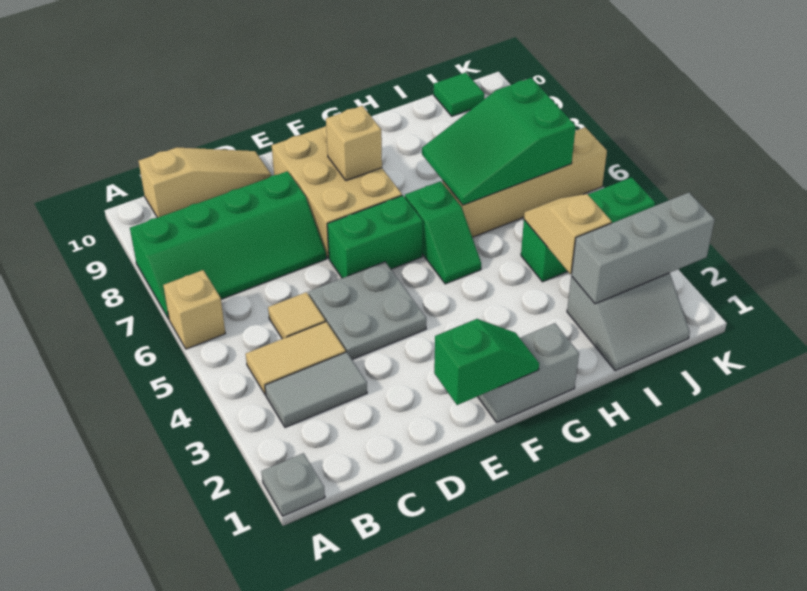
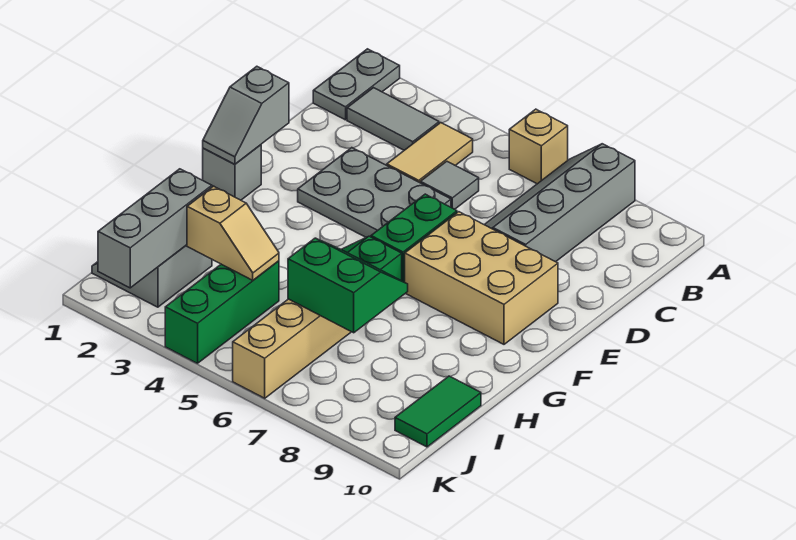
grey plate A1 level 1 -> grey plate A1:B1 level 1
green slope A7:D8 level 1 top 8 -> grey slope A7:D8 level 1 top 8
grey tile B3:C3 level 1 -> grey tile B2:B3 level 1
tan slope B10:D10 level 1 top B -> none
tan tile C5 level 1 -> grey tile C5 level 1
grey plate D4:E5 level 1 -> grey plate D3:E5 level 1
green slope E1:F1 level 2 top E -> grey slope E1:F1 level 2 top E
grey brick F1:G1 level 1 -> grey brick F1 level 1
tan brick F8 level 2 -> none
green slope H6:J7 level 2 top J -> green slope H6:I7 level 2 top I
green tile J10 level 1 -> green tile I10:J10 level 1

